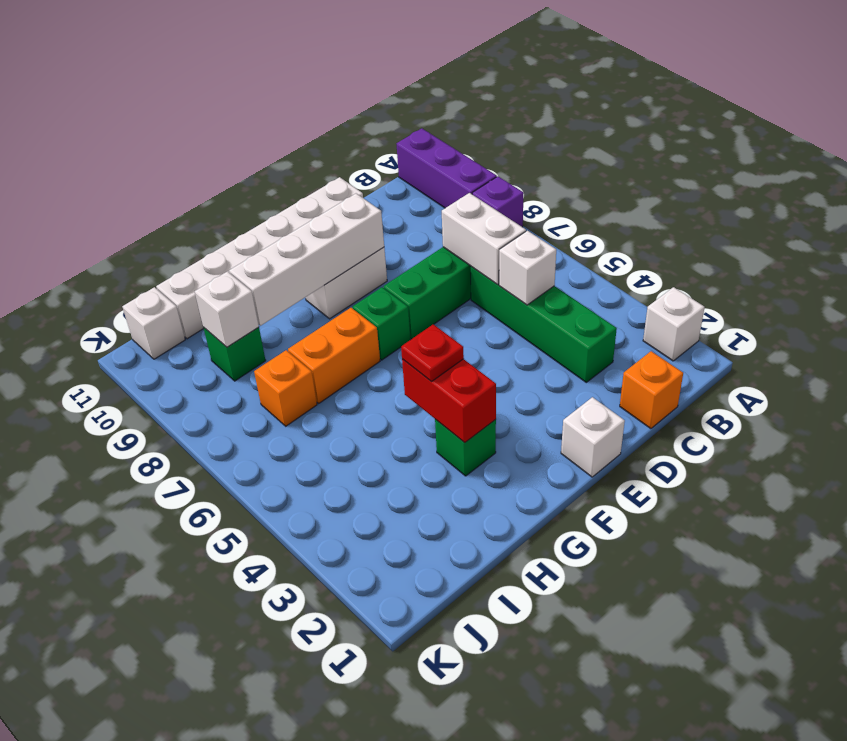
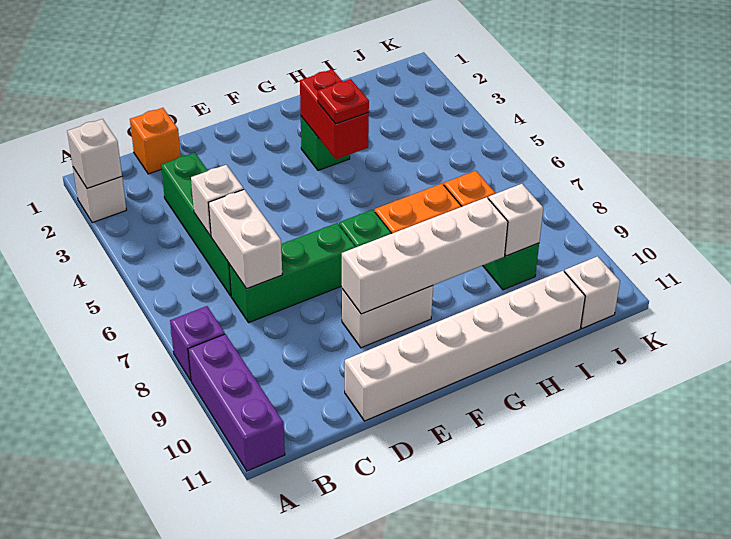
white brick E1 level 1 -> white brick A2 level 2

